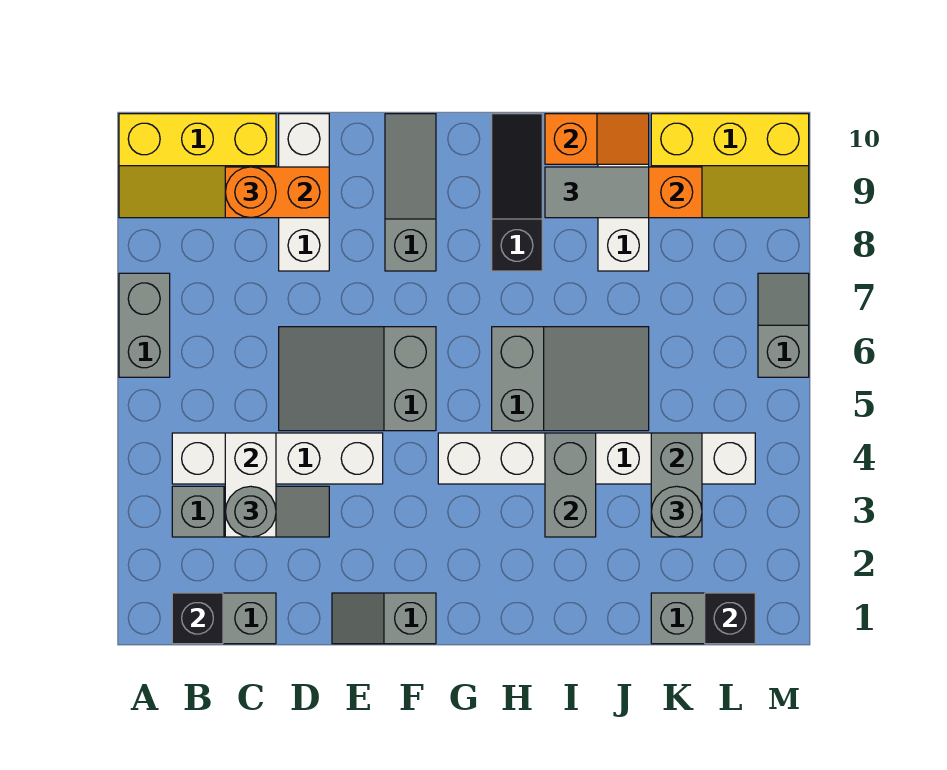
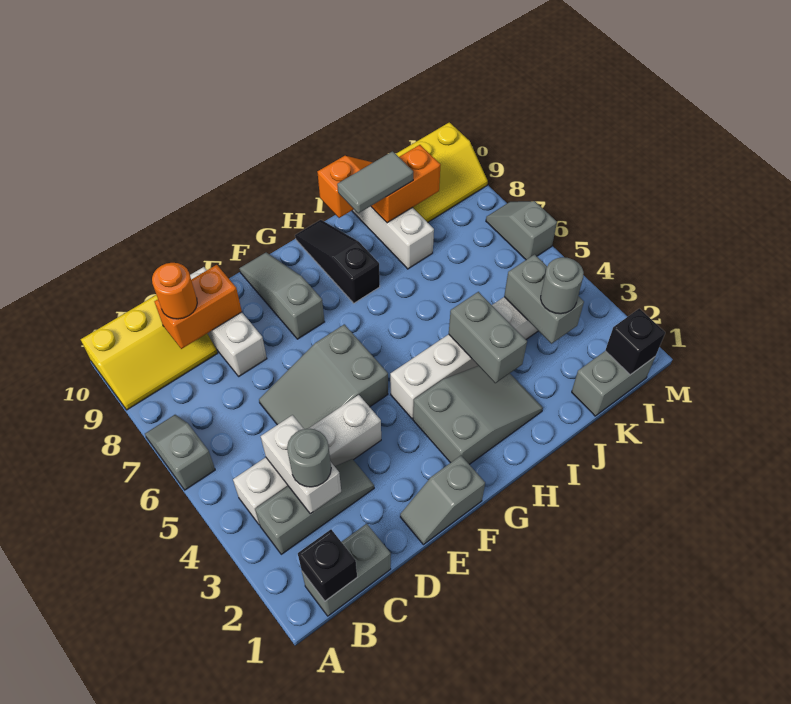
grey brick A6:A7 level 1 -> grey slope A6:A7 level 1 top 6
grey slope H5:J6 level 1 top H -> grey slope G2:I3 level 1 top G

